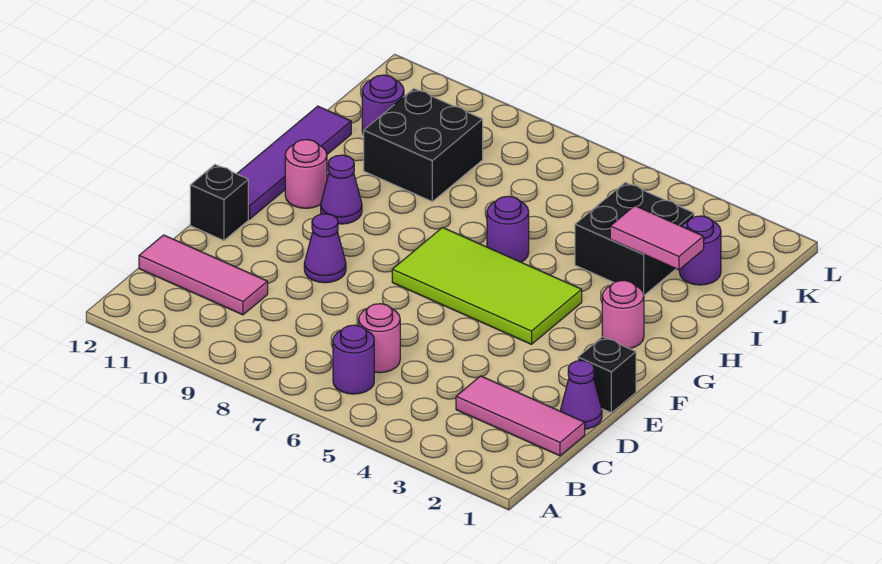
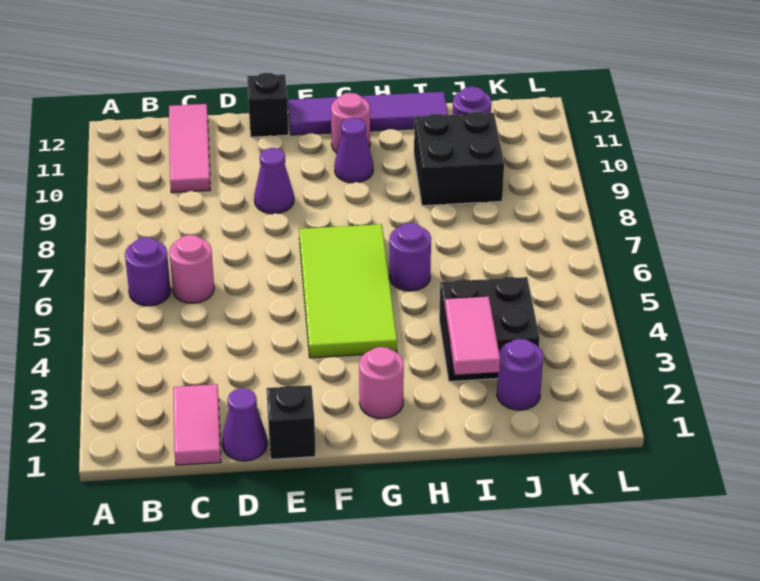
pink tile C1:C3 level 1 -> pink tile C1:C2 level 1

